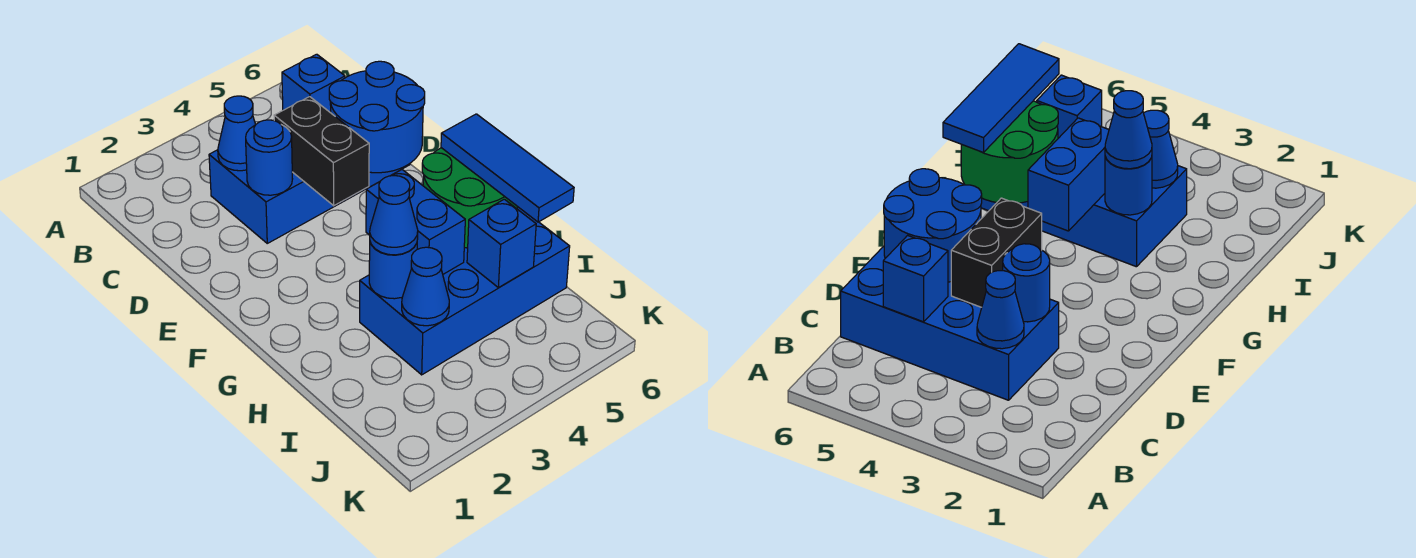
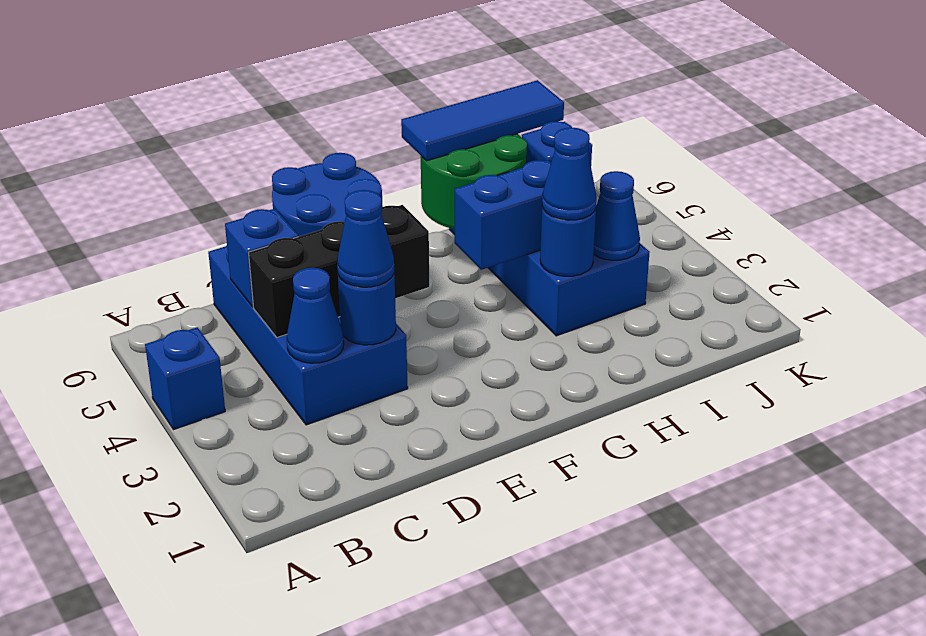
none -> blue brick A4 level 1
none -> blue cone D3 level 3
black brick D4:E4 level 2 -> black brick C4:E4 level 2

